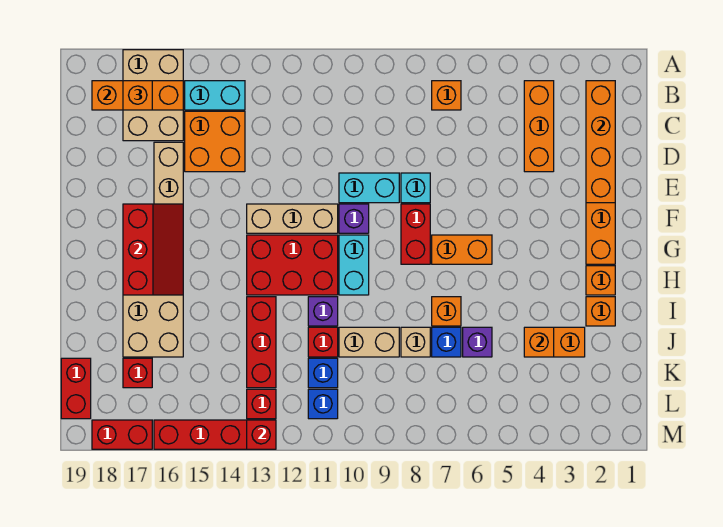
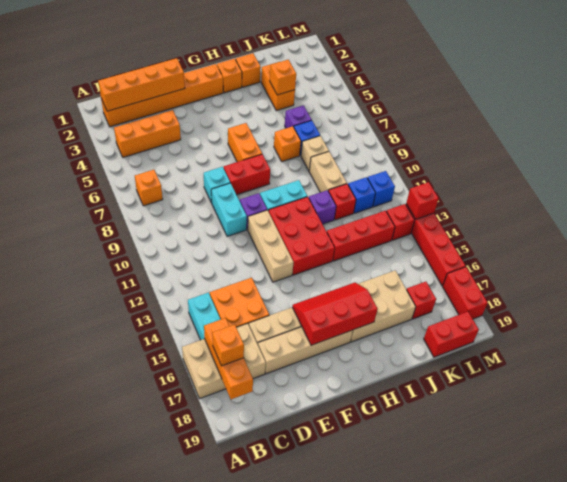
none -> tan brick D17:G17 level 1

